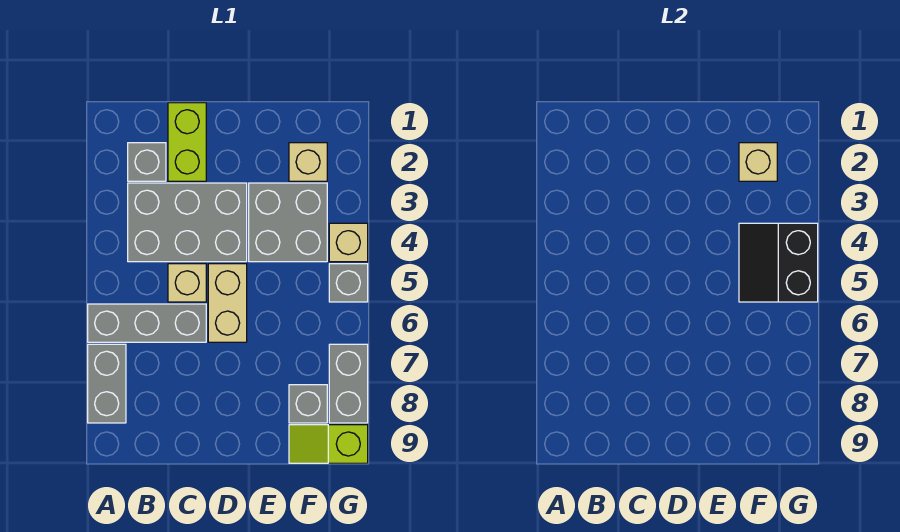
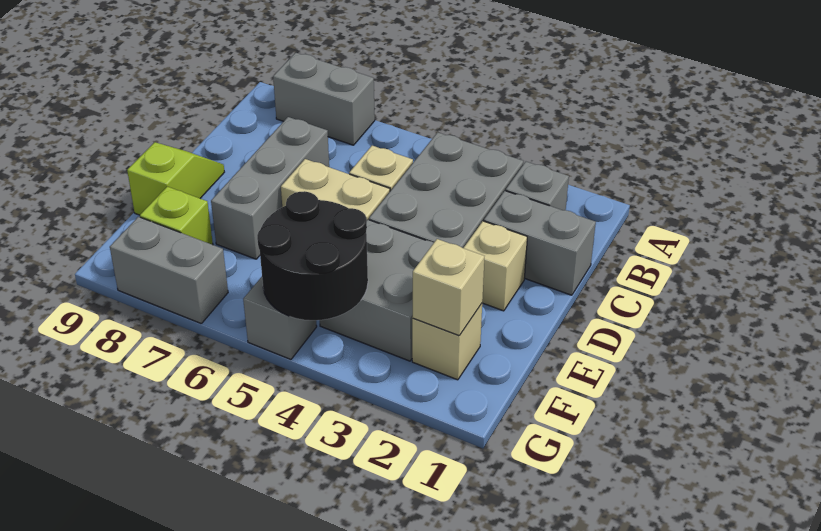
grey brick A6:C6 level 1 -> grey brick C7:E7 level 1
lime brick C1:C2 level 1 -> grey brick C1:C2 level 1
black slope F4:G5 level 2 top G -> black round brick F4:G5 level 2
grey brick F8 level 1 -> lime brick F8 level 1
lime slope F9:G9 level 1 top G -> lime slope D9:E9 level 1 top E
tan brick G4 level 1 -> tan brick D2 level 1

